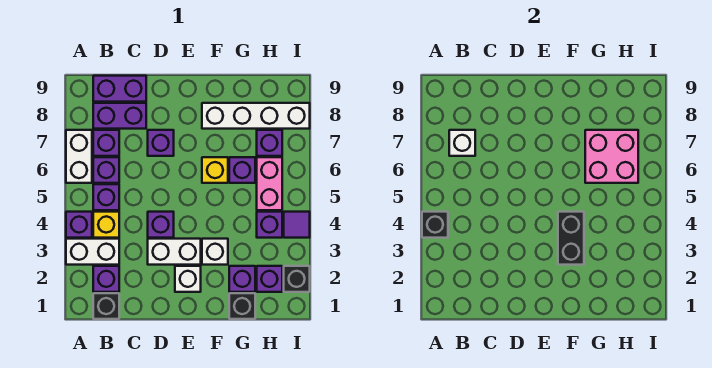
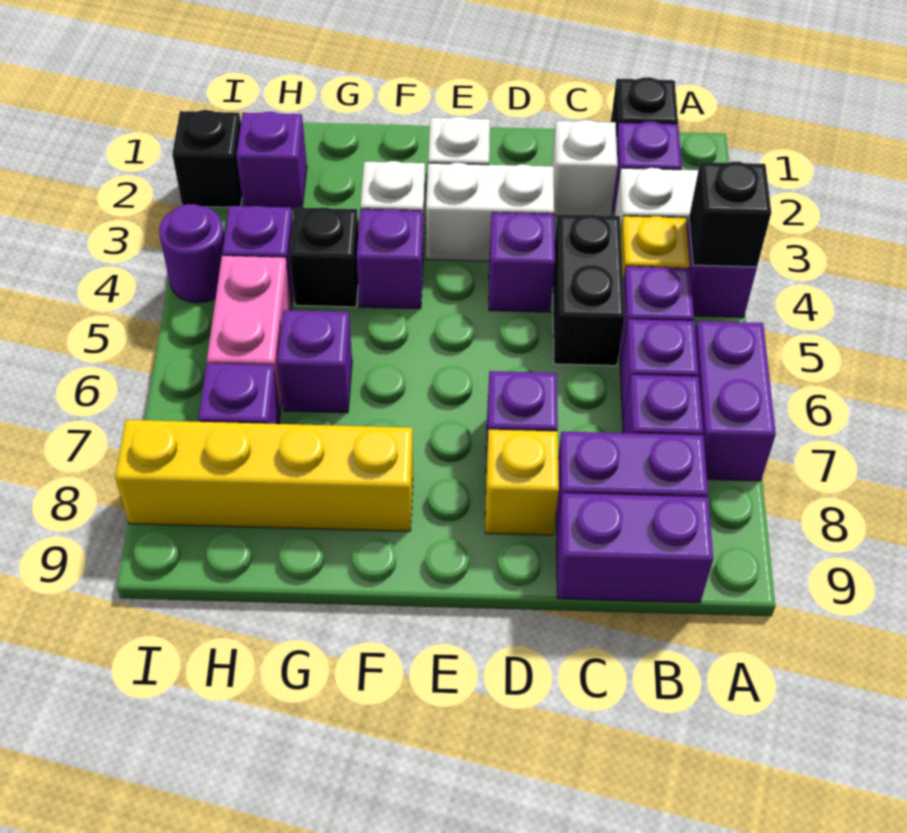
white brick A6:A7 level 1 -> purple brick A6:A7 level 1
white brick B7 level 2 -> white brick C2 level 1
black brick F3:F4 level 2 -> black brick C4:C5 level 1
yellow brick F6 level 1 -> yellow brick D8 level 1
white brick F8:I8 level 1 -> yellow brick F8:I8 level 1
black brick G1 level 1 -> black brick G4 level 1
purple brick G2 level 1 -> purple brick F4 level 1
pink brick G6:H7 level 2 -> none
purple tile I4 level 1 -> purple round brick I4 level 1

